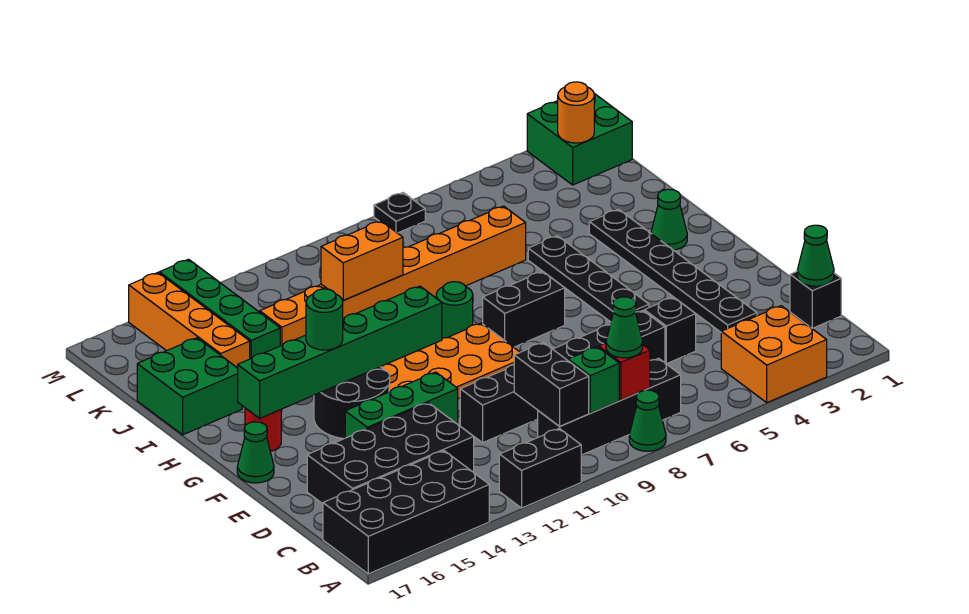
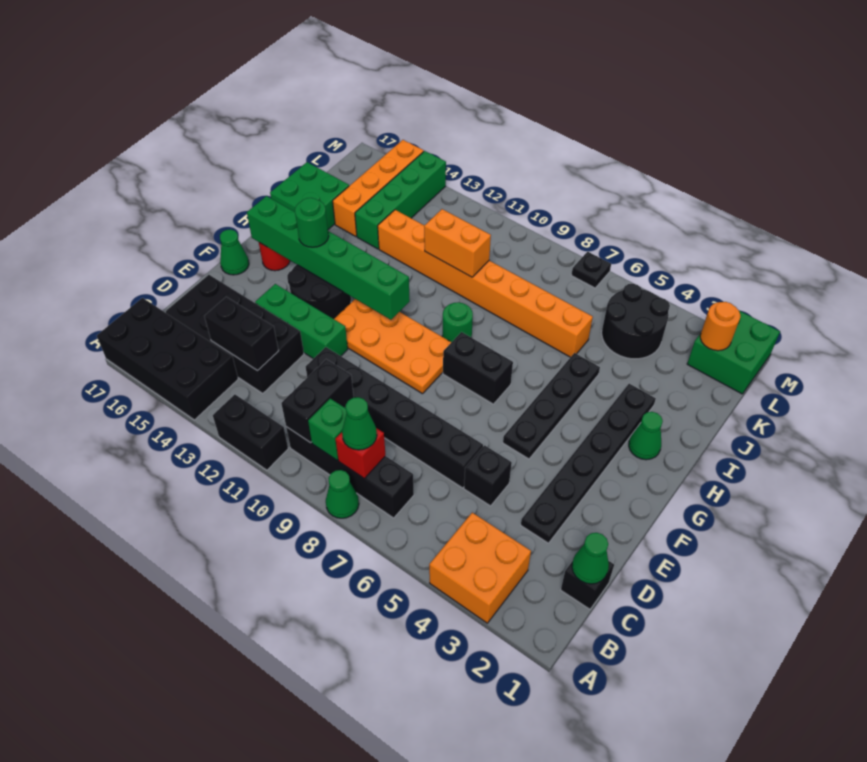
none -> black brick C13:C14 level 2
none -> black round brick K4:L5 level 1

